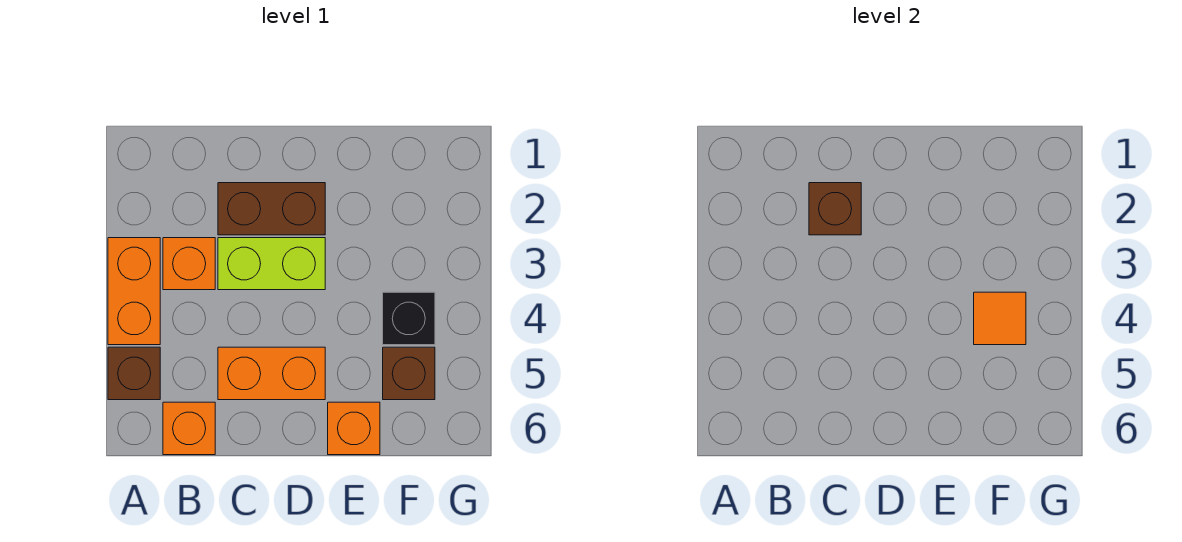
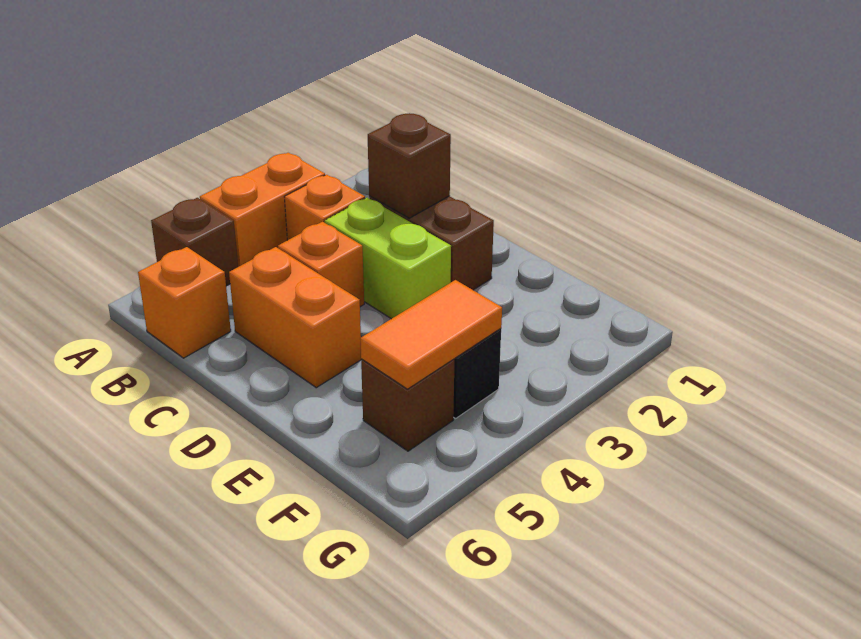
orange brick E6 level 1 -> orange brick C4 level 1
orange tile F4 level 2 -> orange tile F4:F5 level 2

